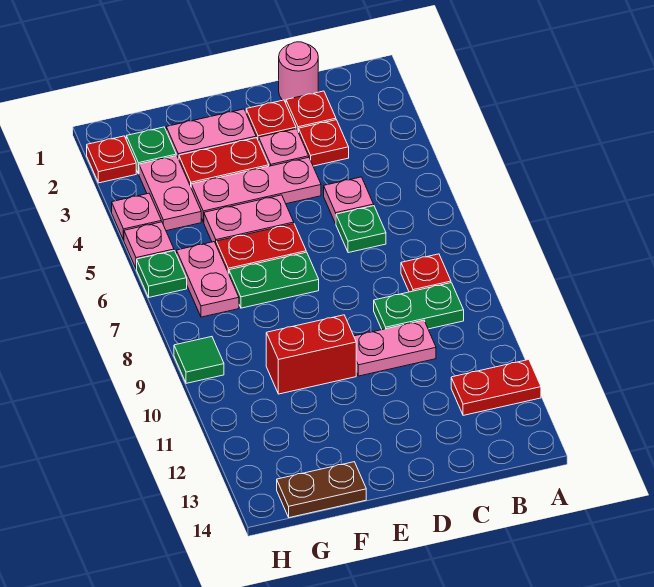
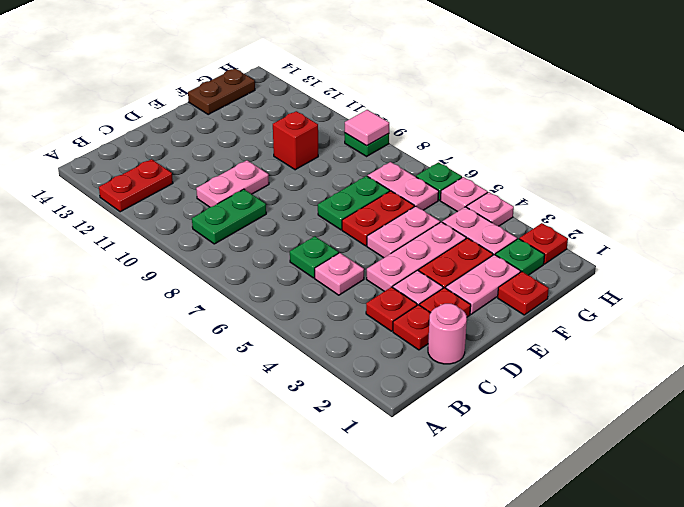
red plate B8 level 1 -> red plate F1 level 1
red brick E10:F10 level 1 -> red brick F10 level 1
green tile H9 level 1 -> green plate H9 level 1
none -> pink tile H9 level 2

